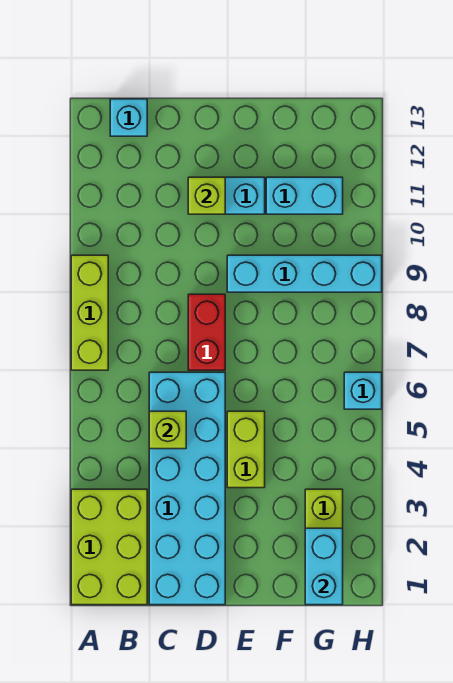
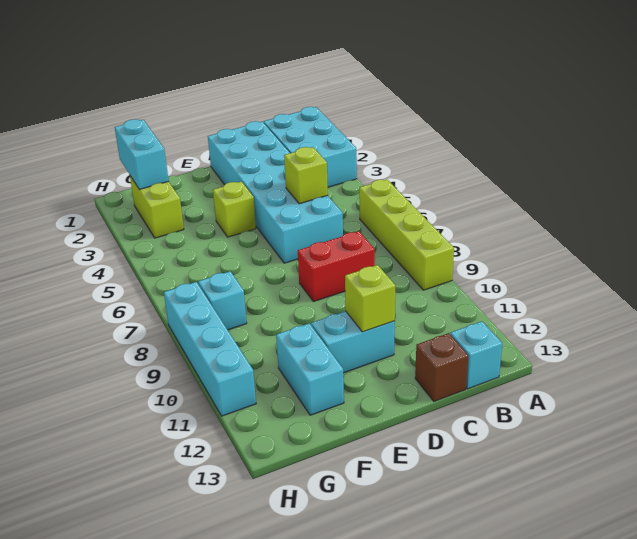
lime brick A1:B3 level 1 -> cyan brick A1:B3 level 1
lime brick A7:A9 level 1 -> lime brick A6:A9 level 1
none -> brown brick C13 level 1
red brick D7:D8 level 1 -> red brick C8:D8 level 1
lime brick E4:E5 level 1 -> lime brick E4 level 1
cyan brick E9:H9 level 1 -> cyan brick H8:H11 level 1
cyan brick F11:G11 level 1 -> cyan brick F11:F12 level 1
cyan brick H6 level 1 -> cyan brick G8 level 1

